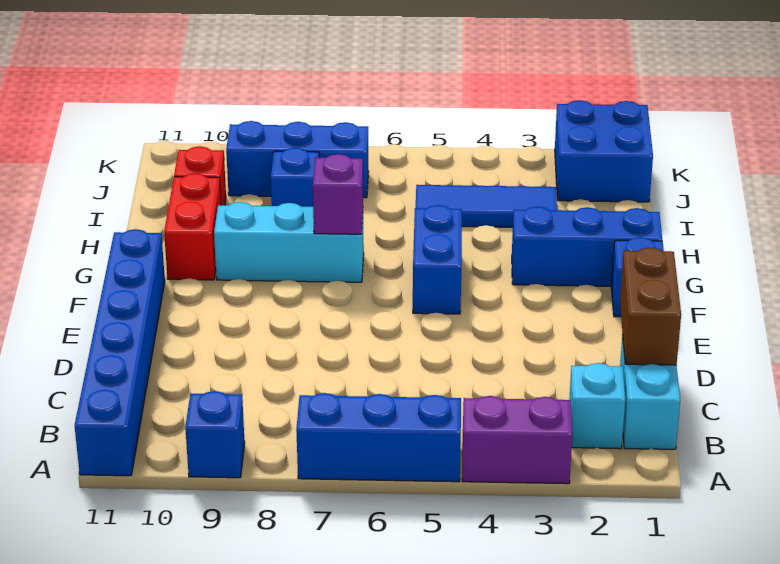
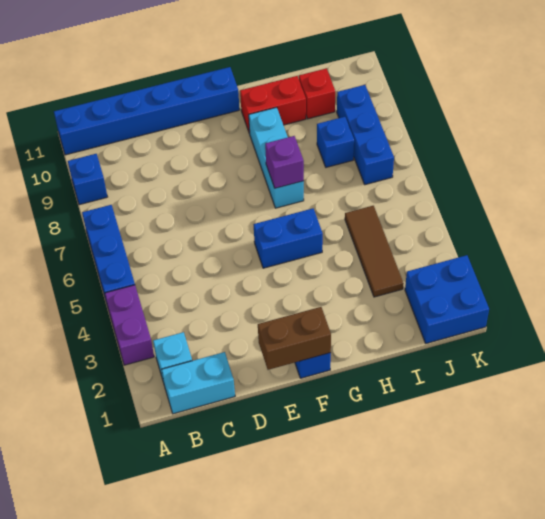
brown brick C1:D1 level 2 -> brown brick E1:F1 level 2
blue brick G1:G3 level 1 -> none
blue tile I3:I5 level 1 -> brown tile I3:I5 level 1

